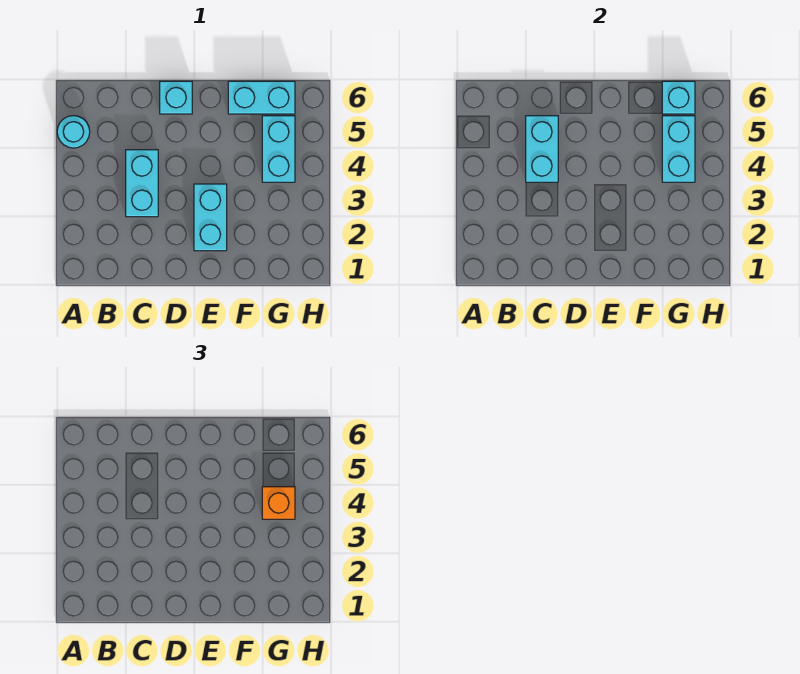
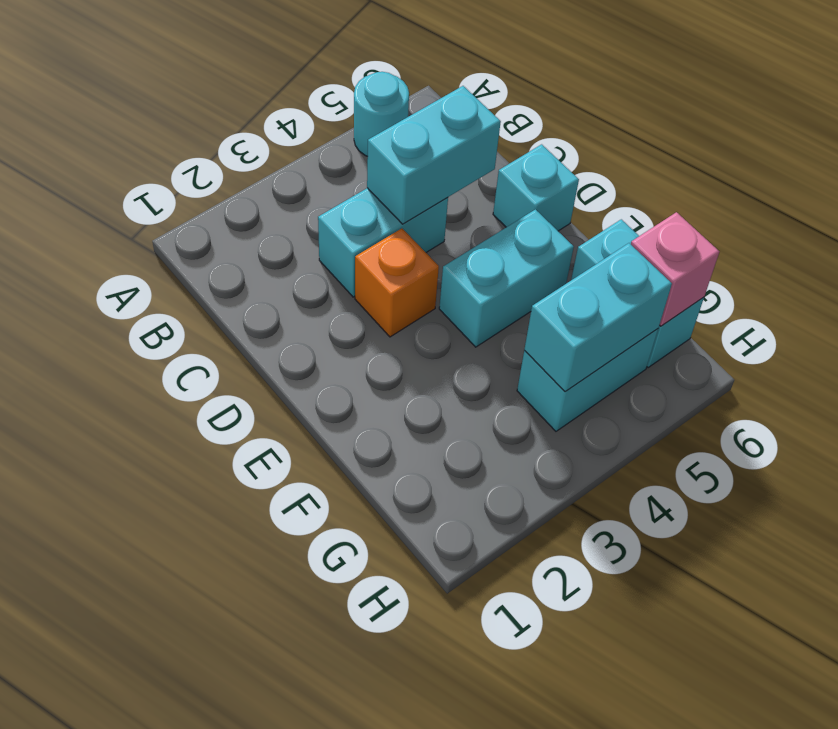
cyan brick E2:E3 level 1 -> cyan brick E4:E5 level 1
orange brick G4 level 3 -> orange brick D3 level 1
cyan brick G6 level 2 -> pink brick G6 level 2

